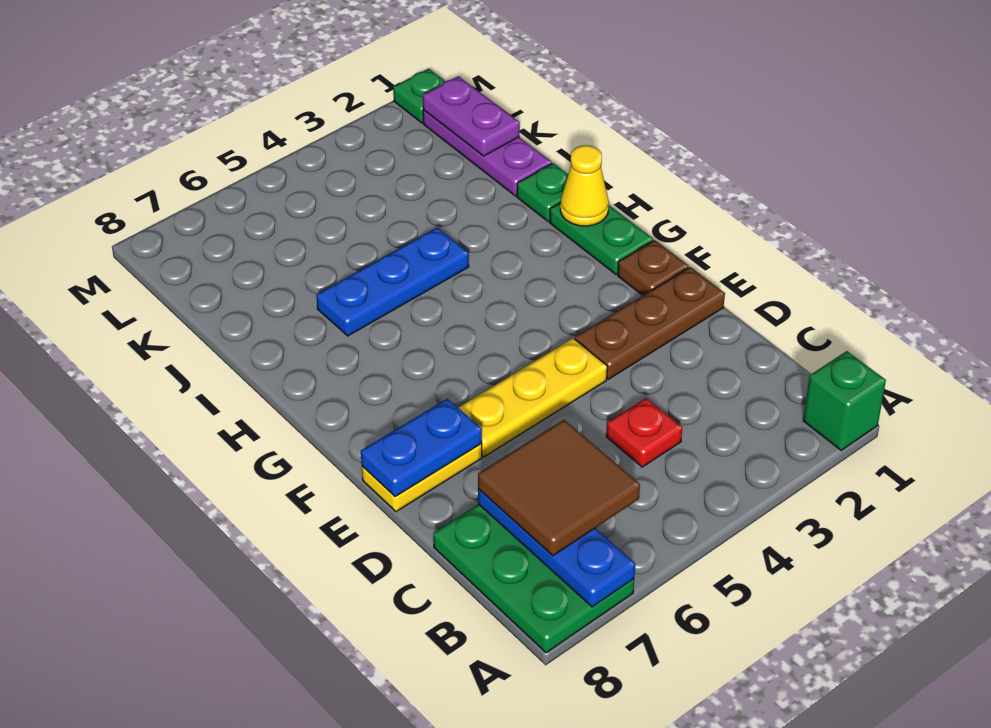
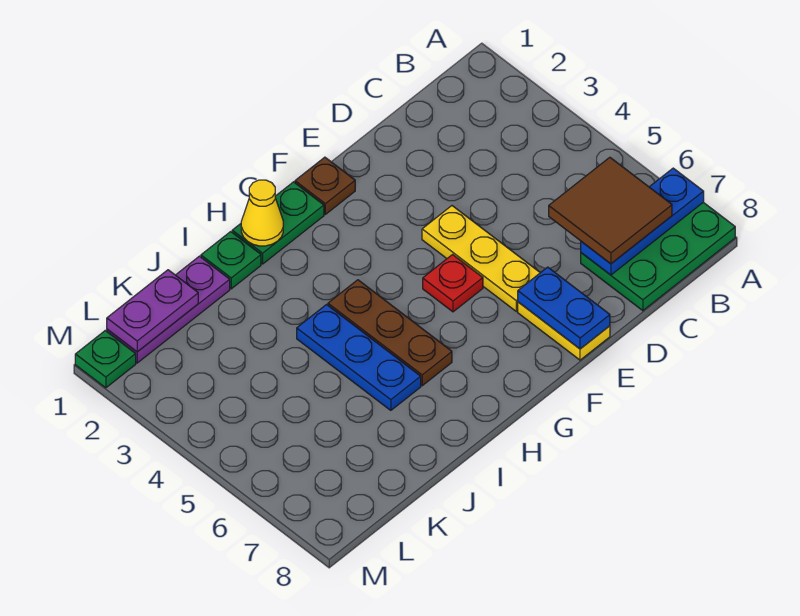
green brick A1 level 1 -> none
red plate C4 level 1 -> red plate F5 level 1
brown plate E1:E3 level 1 -> brown plate H4:H6 level 1

